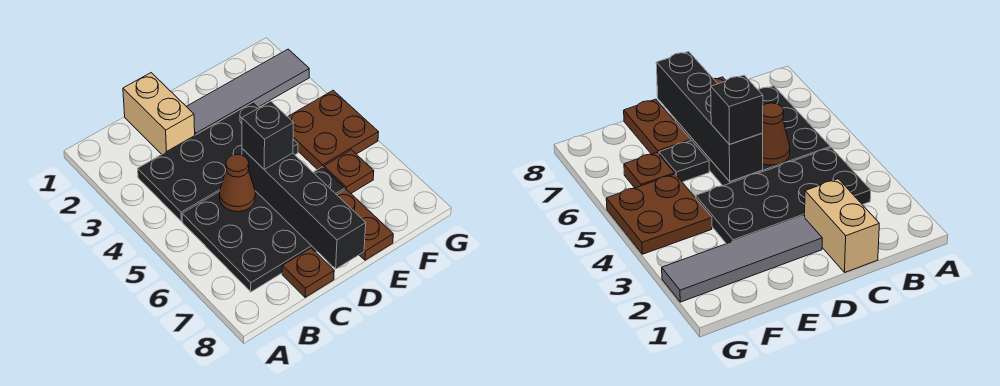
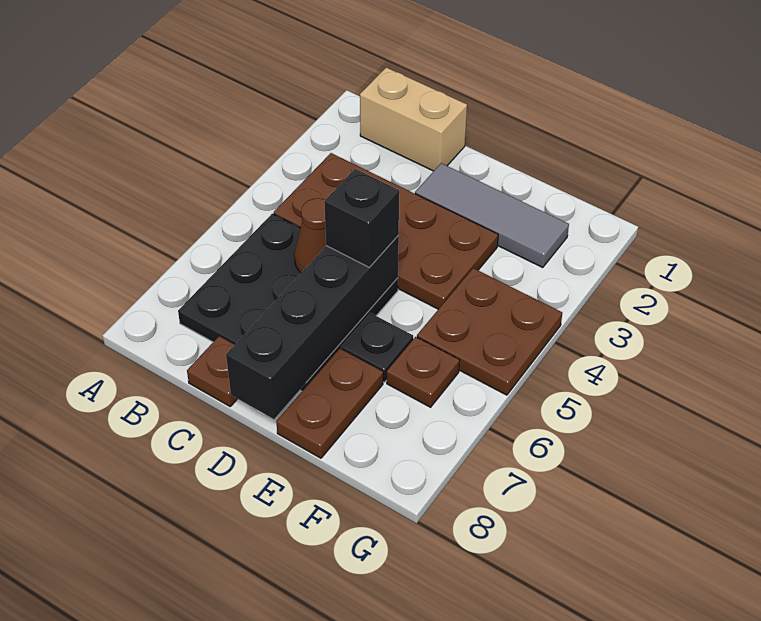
black plate B3:E4 level 1 -> brown plate B3:E4 level 1
tan brick C1:C2 level 1 -> tan brick B1:C1 level 1
grey tile D2:G2 level 1 -> grey tile D2:F2 level 1

